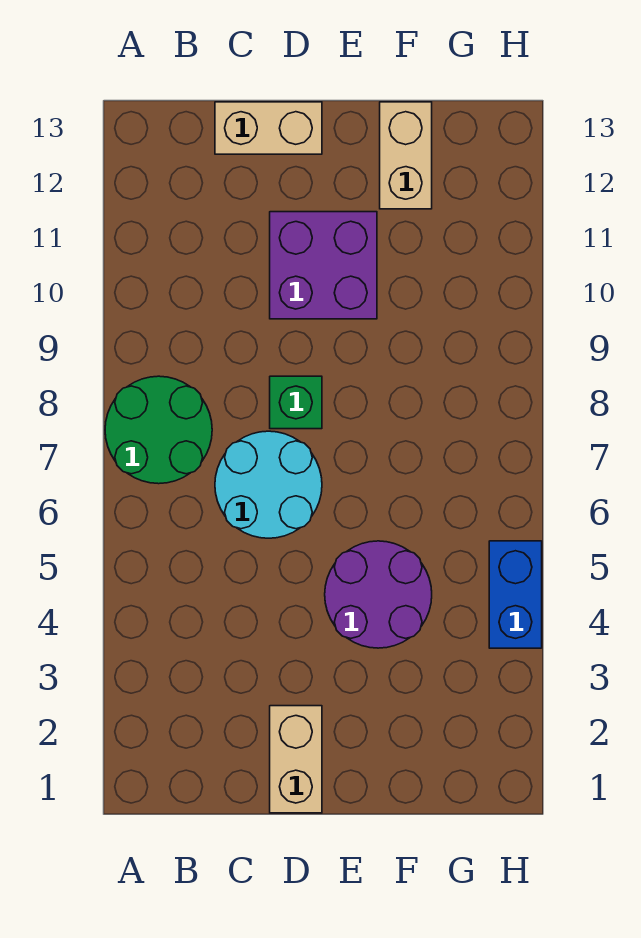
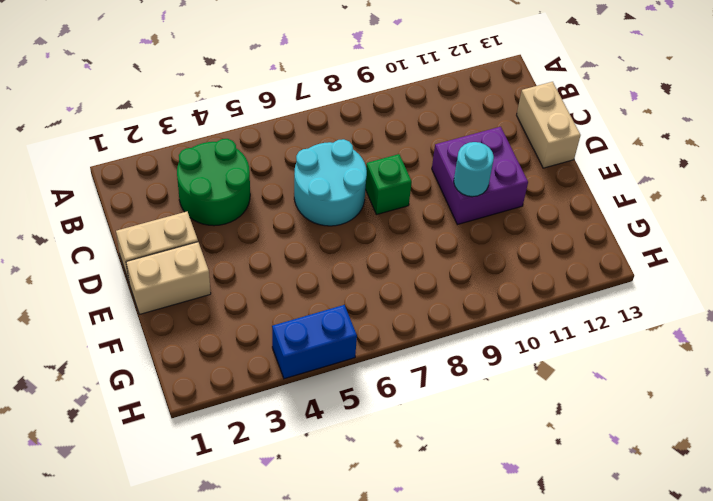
green round brick A7:B8 level 1 -> green round brick B3:C4 level 1
purple round brick E4:F5 level 1 -> none
none -> cyan round brick E10 level 2
tan brick F12:F13 level 1 -> tan brick E1:E2 level 1

